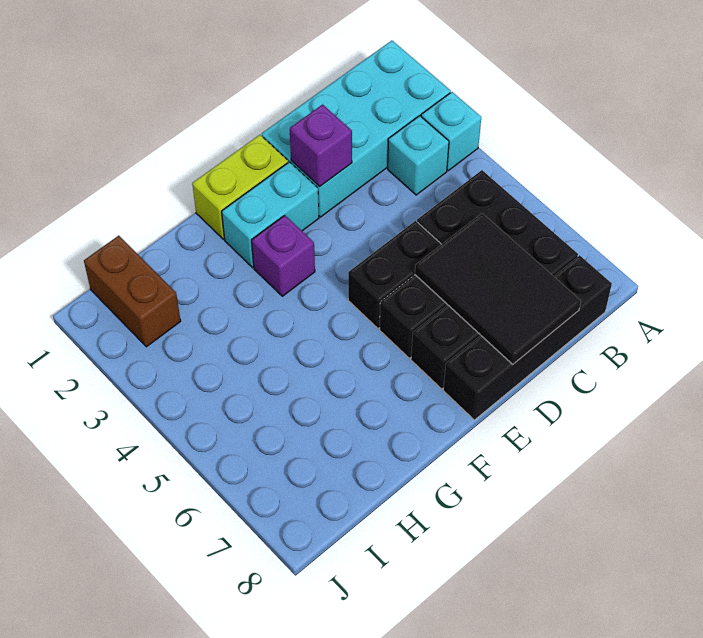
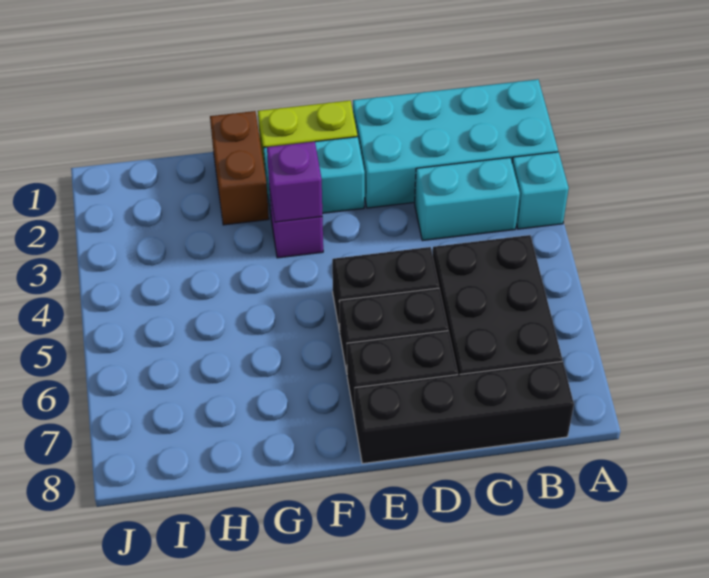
cyan brick B3 level 1 -> cyan brick B3:C3 level 1
black tile C6:D8 level 2 -> none
purple brick D2 level 2 -> purple brick F3 level 2
brown brick I1:I2 level 1 -> brown brick G1:G2 level 1

